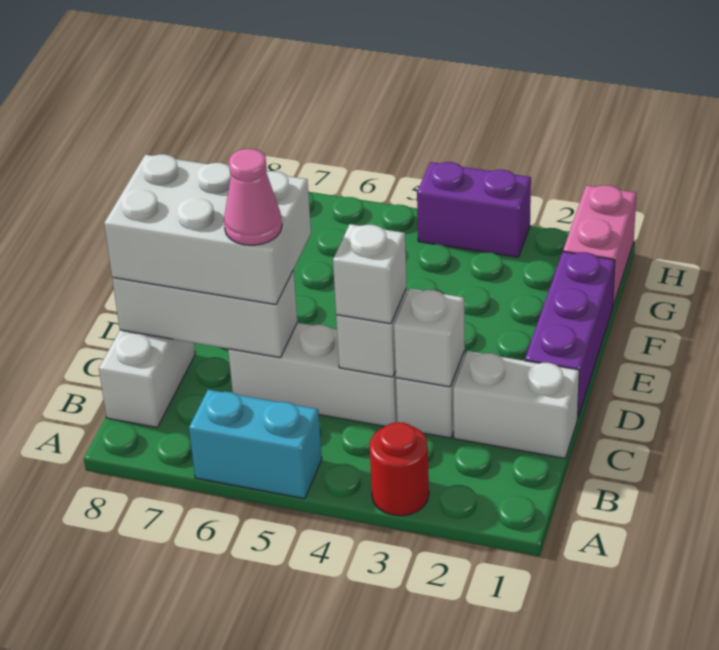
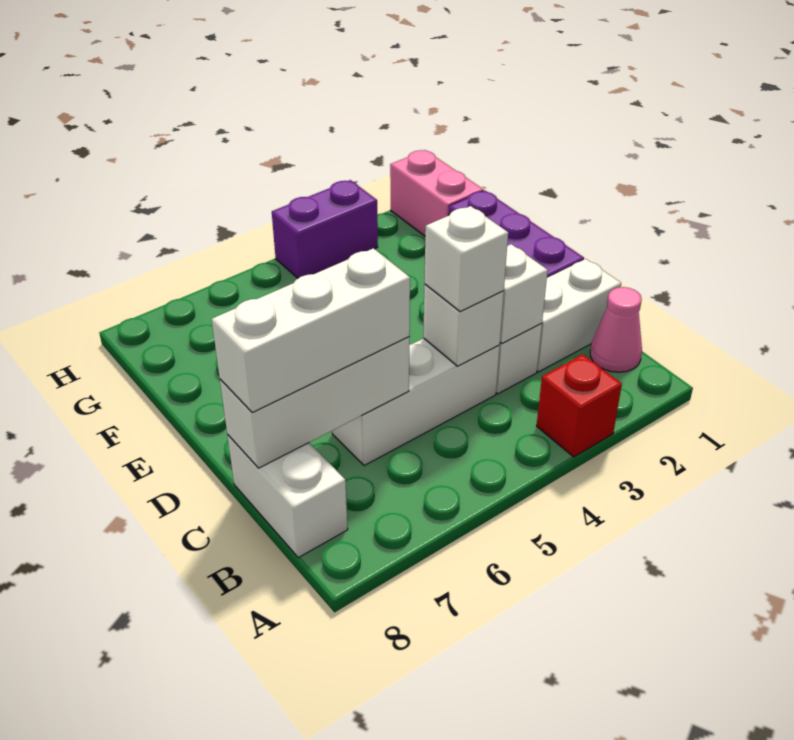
red round brick A3 level 1 -> red brick A3 level 1
cyan brick A5:A6 level 1 -> none
white brick C6:D8 level 3 -> white brick C6:C8 level 3
pink cone C6 level 4 -> pink cone B1 level 1

